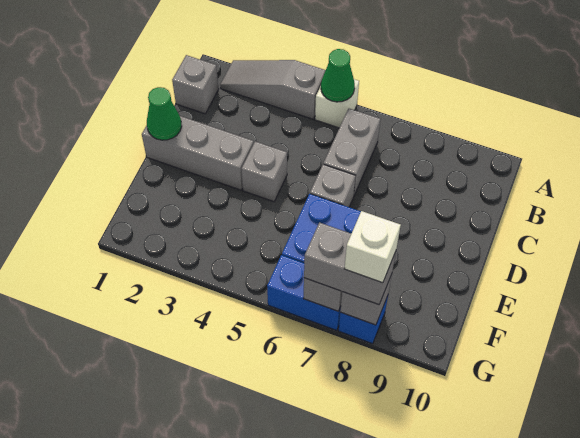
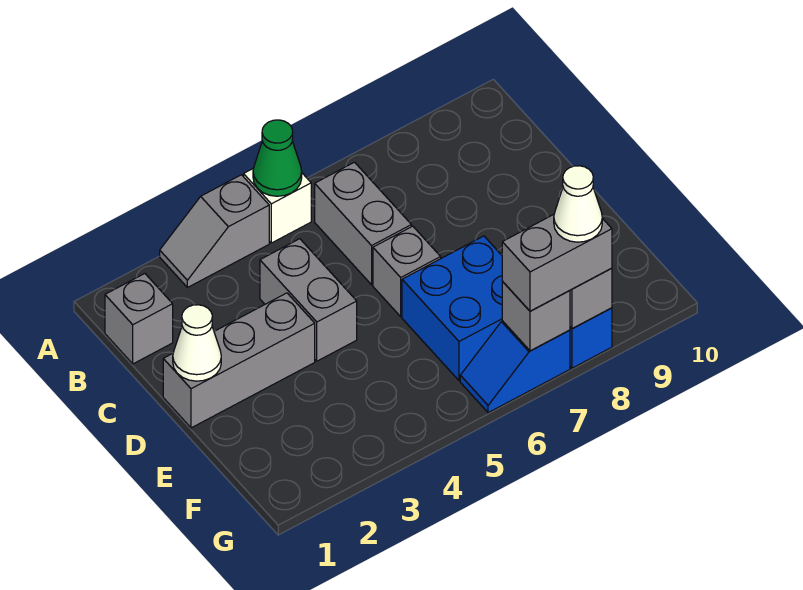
grey slope A2:A4 level 1 top 4 -> grey slope A3:A4 level 1 top 4
green cone D1 level 2 -> white cone D1 level 2
grey brick D4 level 1 -> grey brick C4:D4 level 1
blue brick G6:G7 level 1 -> blue slope G6:G7 level 1 top 7
white brick G8 level 4 -> white cone G8 level 4

